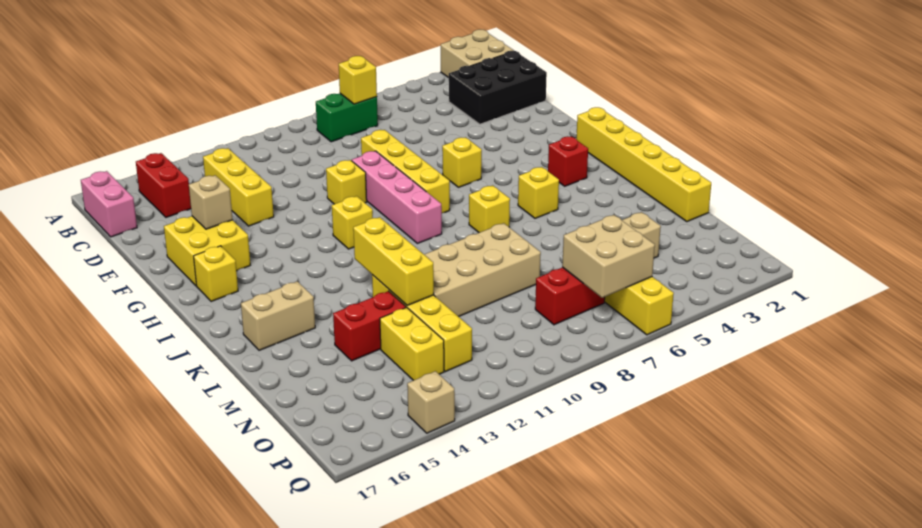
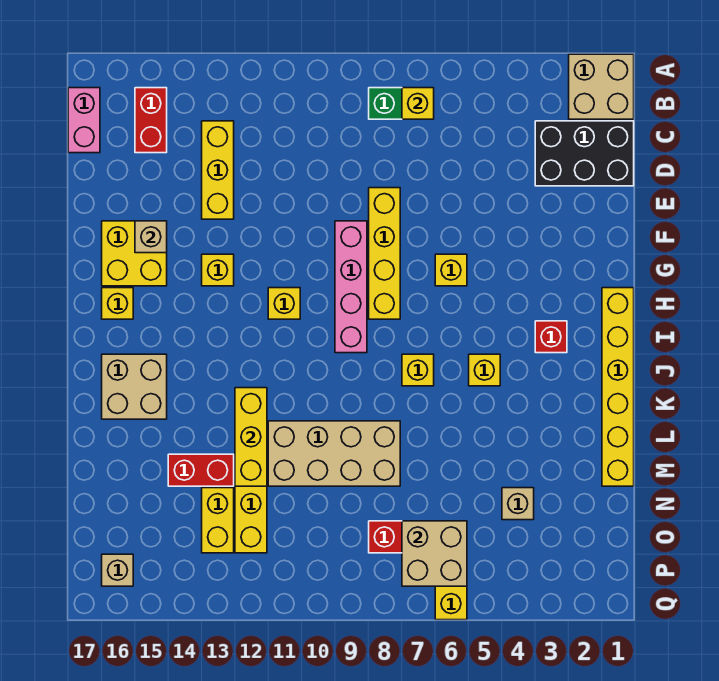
yellow brick F10 level 1 -> yellow brick G13 level 1
tan brick K15:K16 level 1 -> tan brick J15:K16 level 1
tan brick Q14 level 1 -> tan brick P16 level 1

